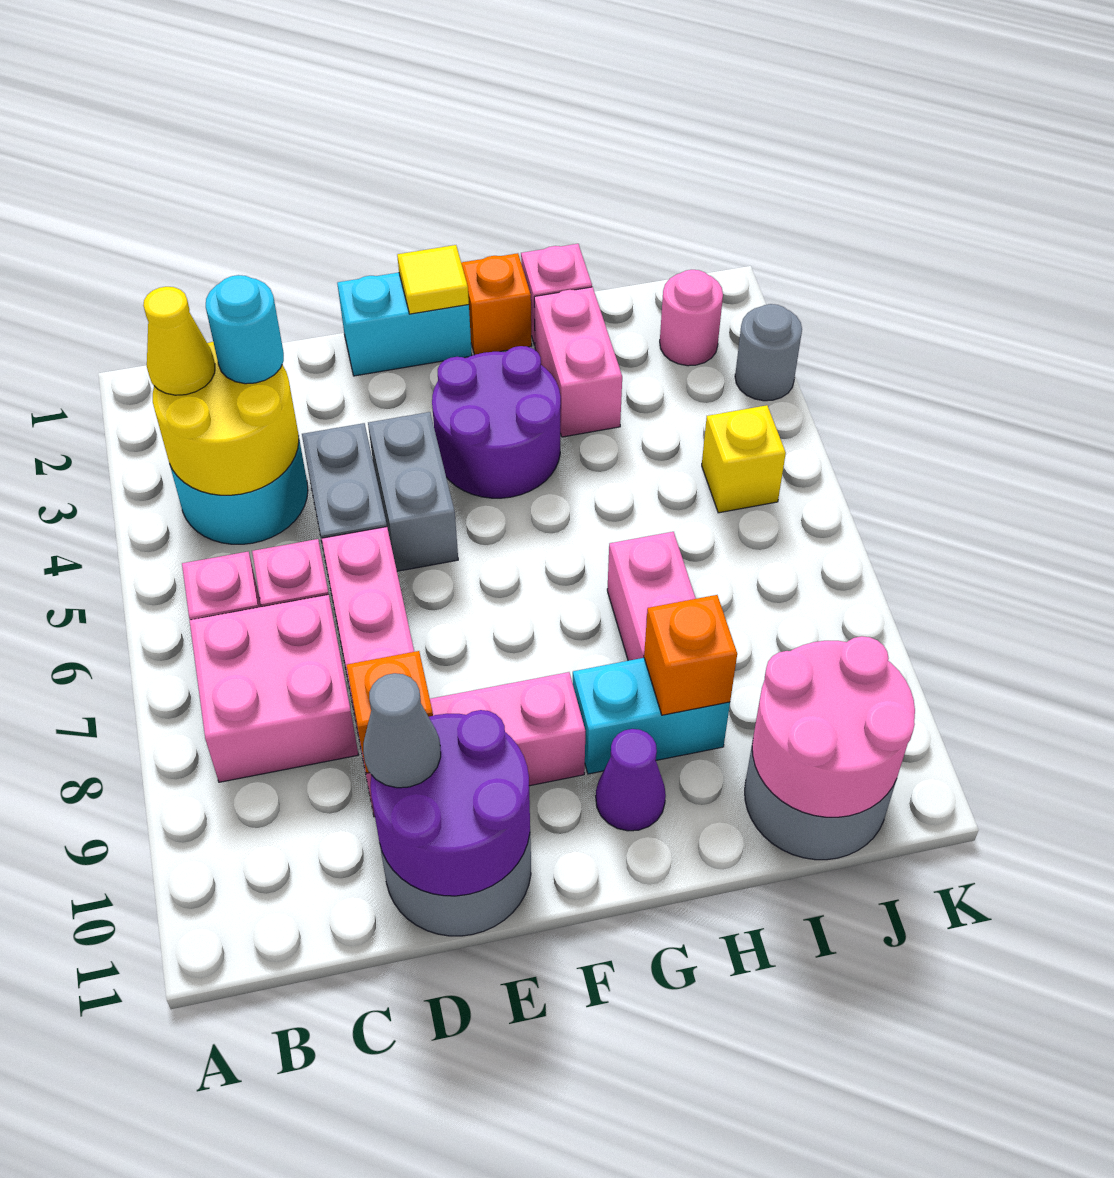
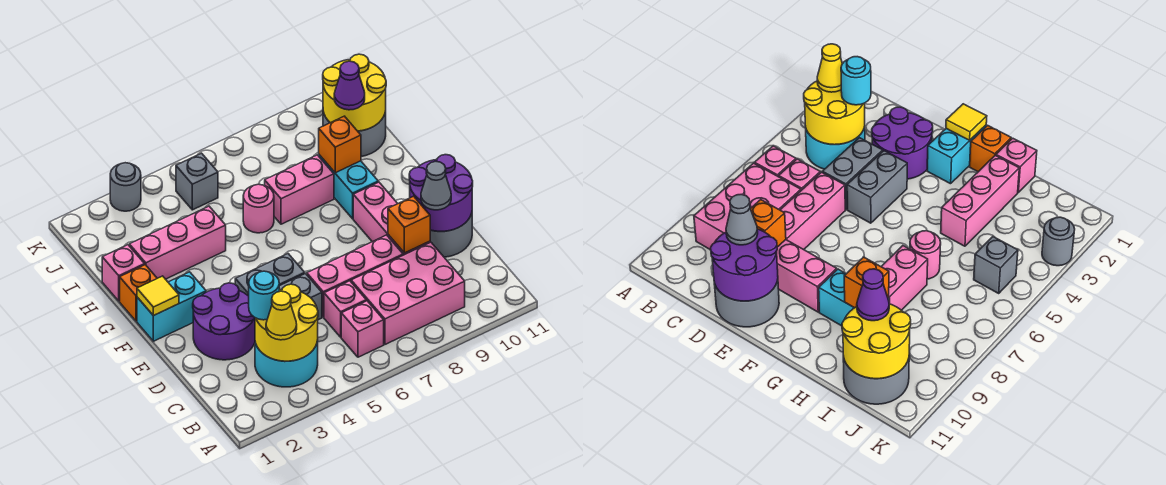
pink brick B7:C8 level 1 -> pink brick B7:C9 level 1
cyan brick E1:F1 level 1 -> cyan brick F1:F2 level 1
purple round brick F3:G4 level 1 -> purple round brick D2:E3 level 1
purple cone G10 level 1 -> purple cone I10 level 3
pink brick H2:H3 level 1 -> pink brick H2:H4 level 1
pink round brick I10:J11 level 2 -> yellow round brick I10:J11 level 2
pink round brick J2 level 1 -> pink round brick H6 level 1
yellow brick J5 level 1 -> grey brick J5 level 1

